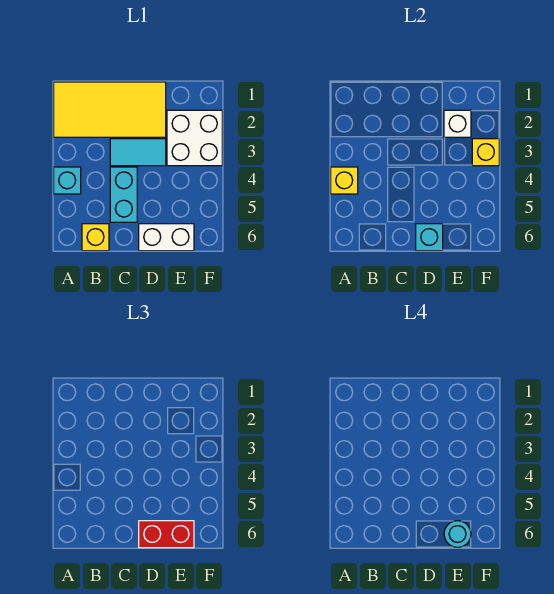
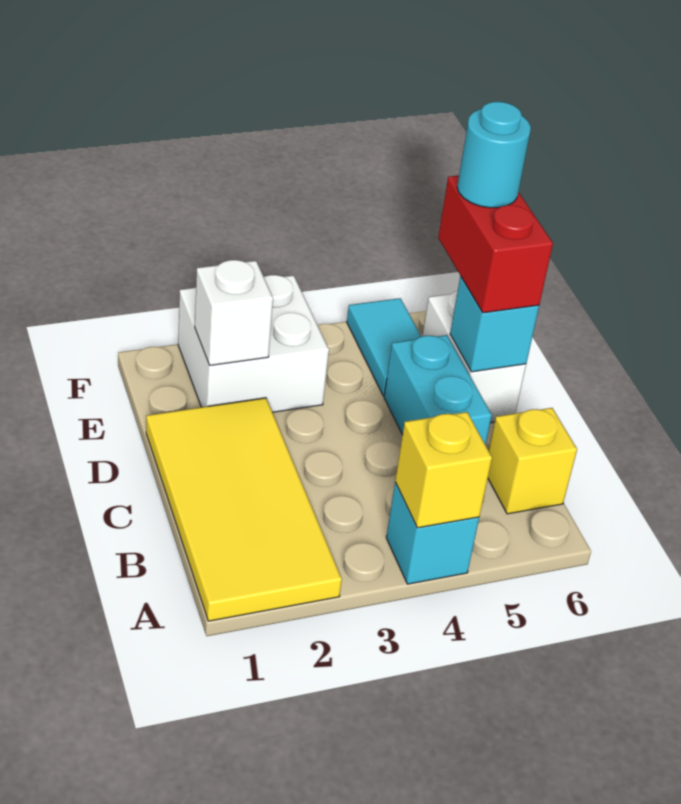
cyan tile C3:D3 level 1 -> cyan tile E5:F5 level 1
cyan brick C4:C5 level 1 -> cyan brick C5:D5 level 1
yellow brick F3 level 2 -> none

